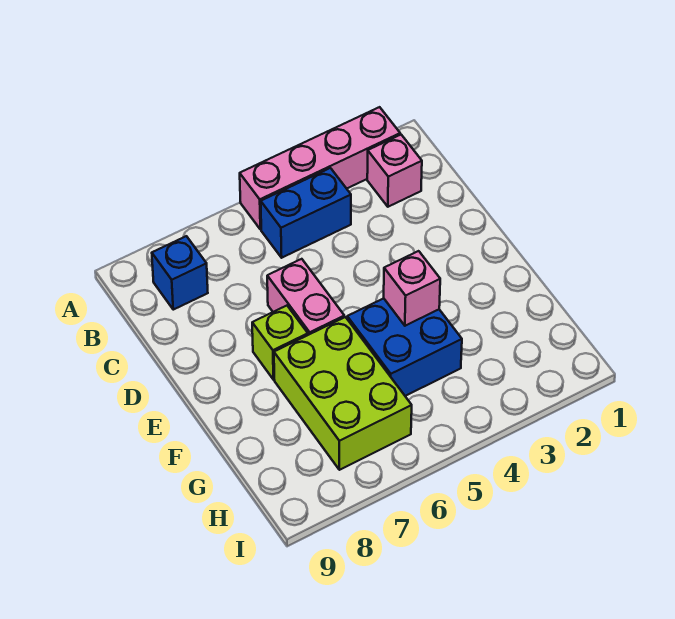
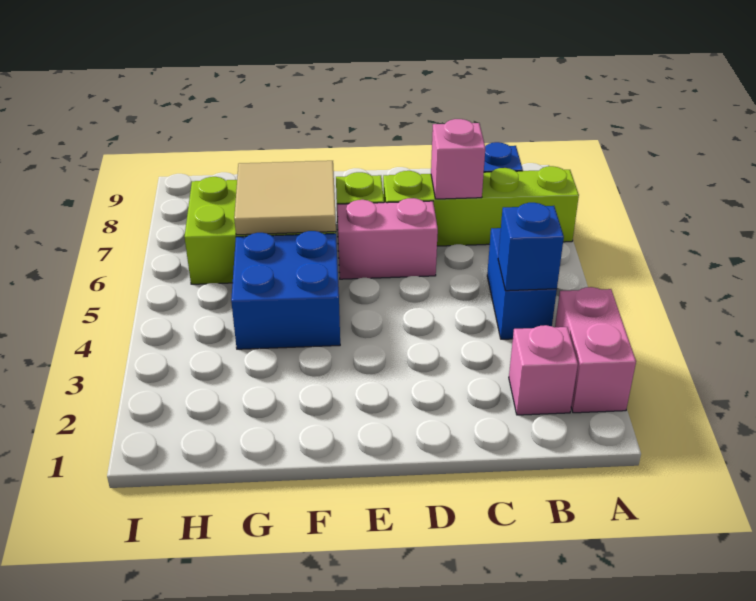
pink brick A2:A5 level 1 -> pink brick A2:A3 level 1
none -> lime brick A7:D7 level 1
none -> blue brick B4 level 2
pink brick F4 level 2 -> pink brick C7 level 2
none -> tan tile F6:G7 level 2

